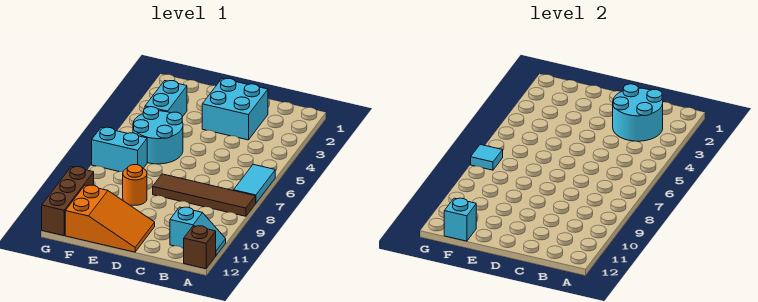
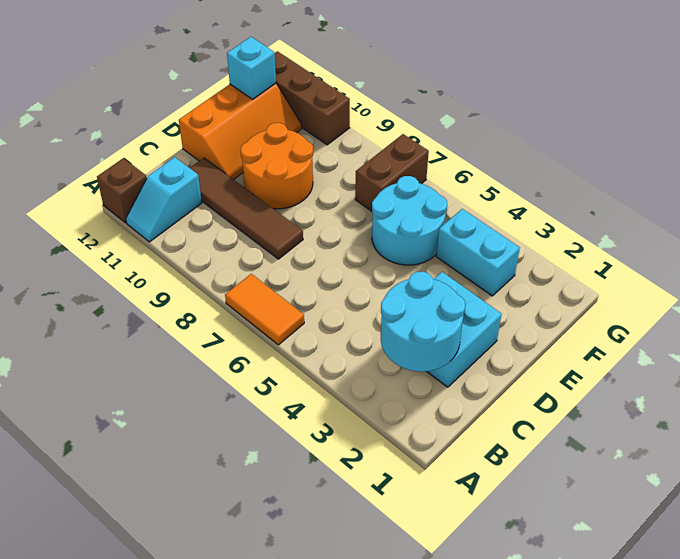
cyan tile A6:A7 level 1 -> orange tile A6:A7 level 1
brown tile A8:D8 level 1 -> brown tile C8:C11 level 1
orange slope D11:F12 level 1 top F -> orange slope D11:F12 level 1 top 12
orange round brick E9 level 1 -> orange round brick D9:E10 level 1
cyan brick F7:G7 level 1 -> brown brick F7:G7 level 1
cyan tile G7 level 2 -> none

